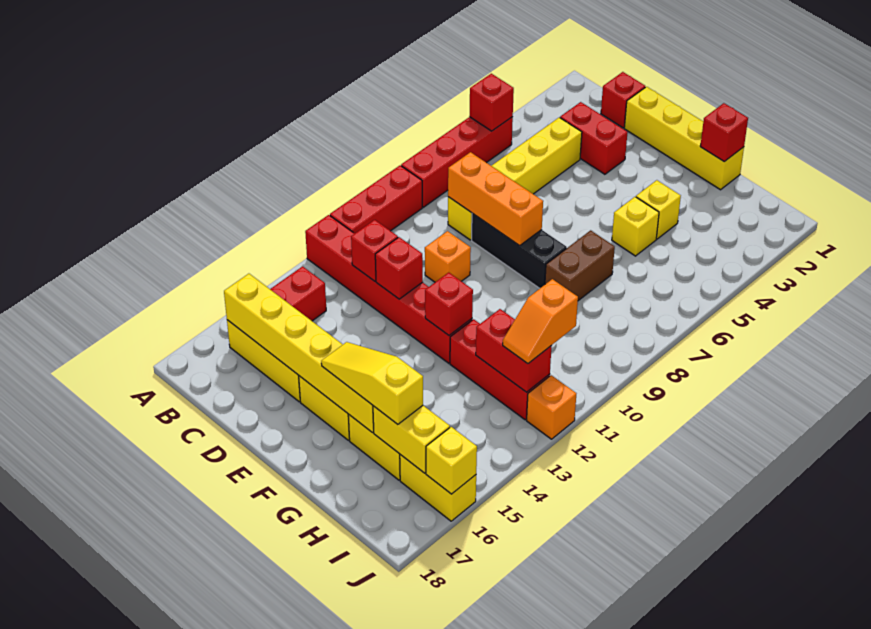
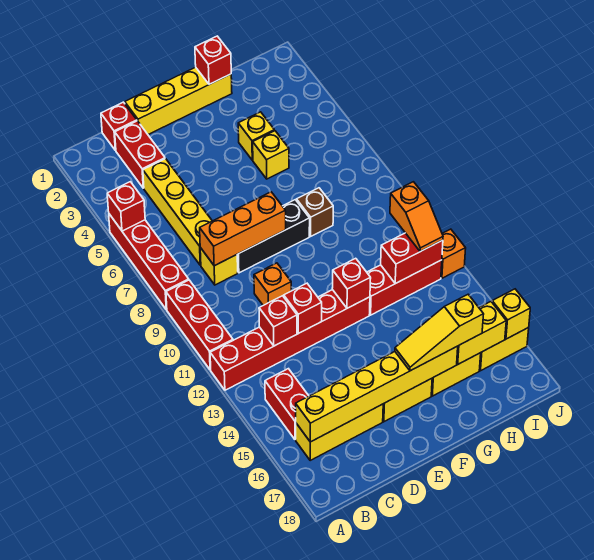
red brick C3:D3 level 1 -> red brick C2:C3 level 1
brown brick G7:G8 level 1 -> brown brick G8 level 1

